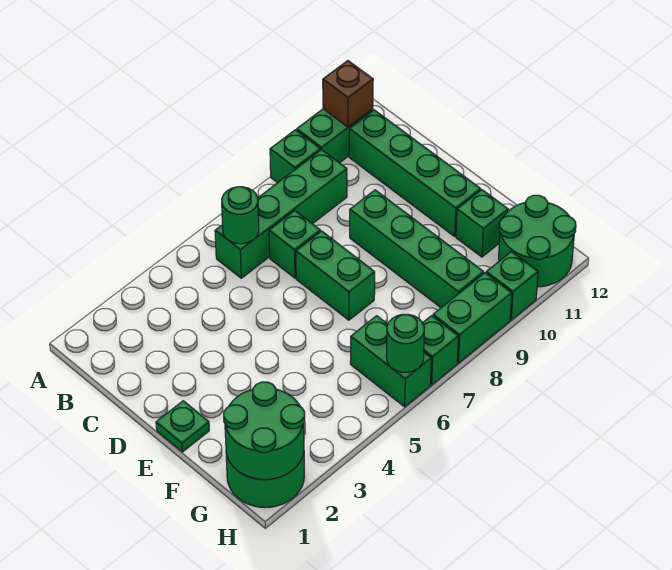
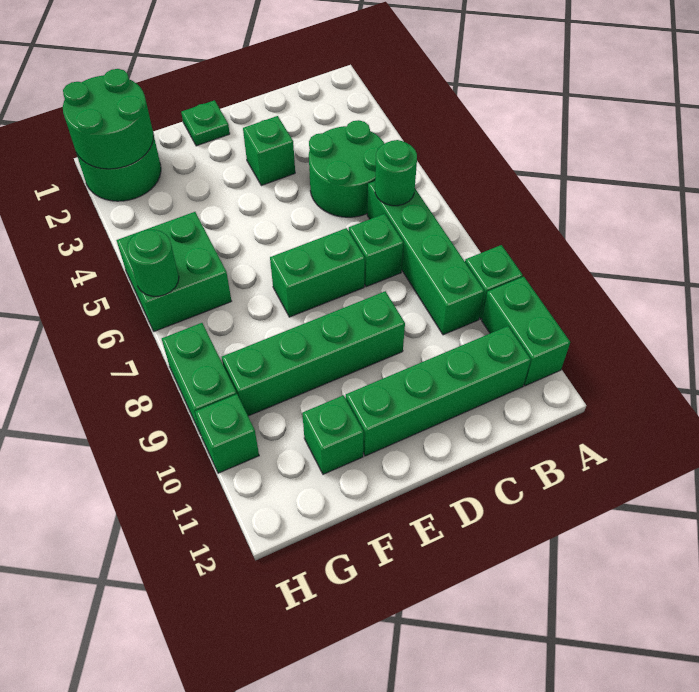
brown brick A11 level 2 -> none
green brick G6:H6 level 1 -> green brick G5:H6 level 1
green round brick G11:H12 level 1 -> green round brick B4:C5 level 1
green brick H7 level 1 -> green brick D3 level 1

